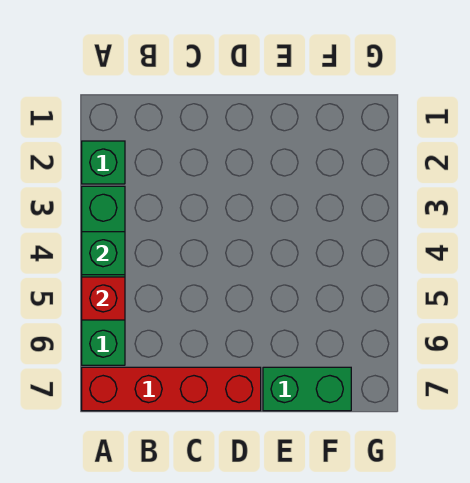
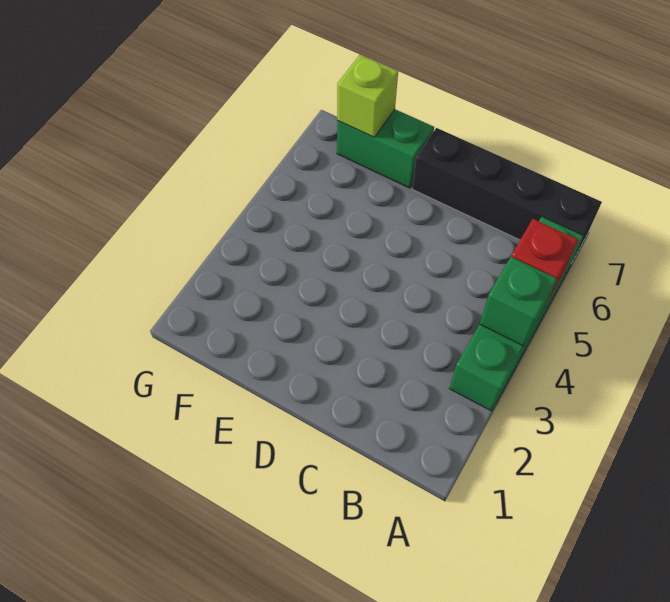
green brick A2 level 1 -> none
red brick A7:D7 level 1 -> black brick A7:D7 level 1
none -> lime brick F7 level 2

